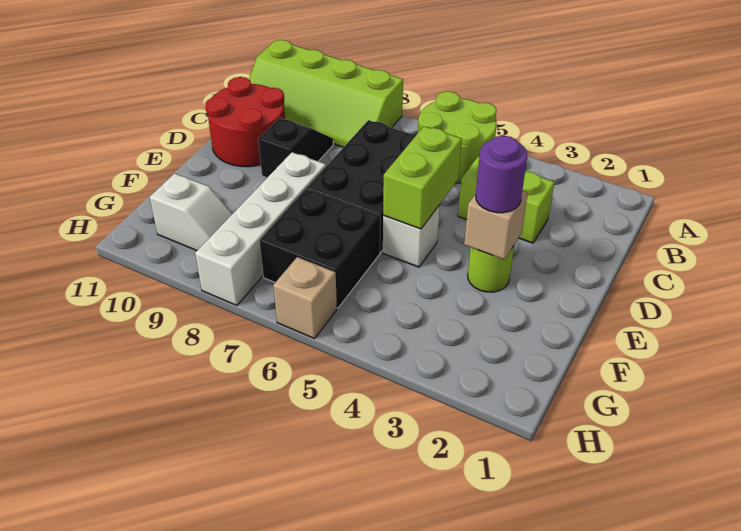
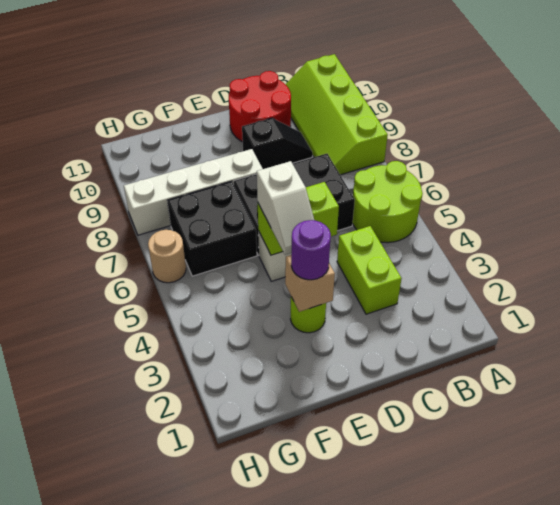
white slope G9:G10 level 1 top 10 -> white slope E4:E5 level 3 top 5
tan brick H6 level 1 -> tan round brick H6 level 1

